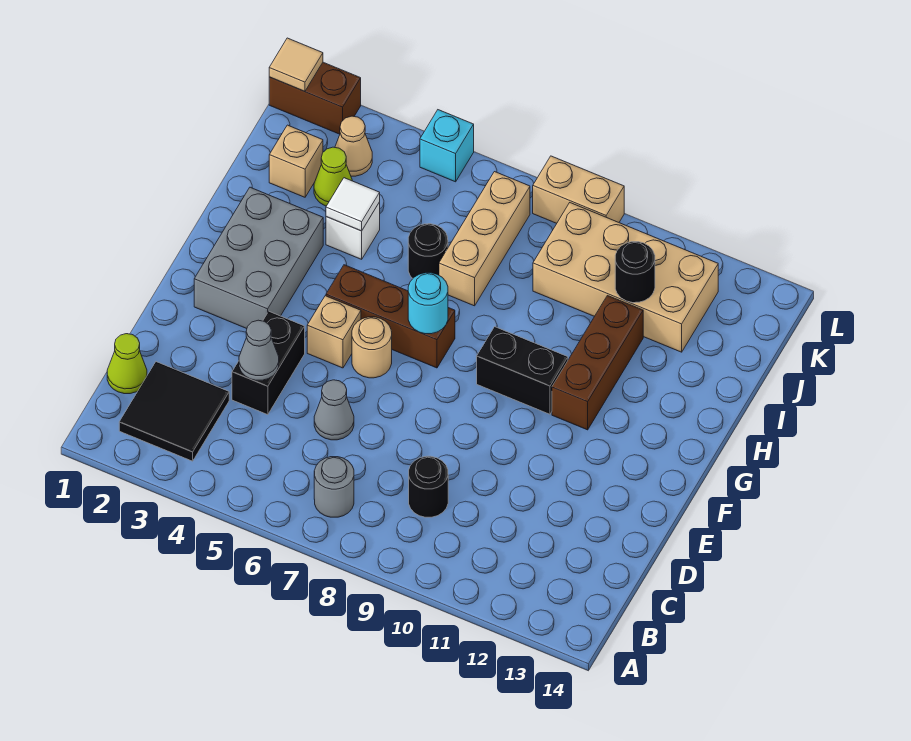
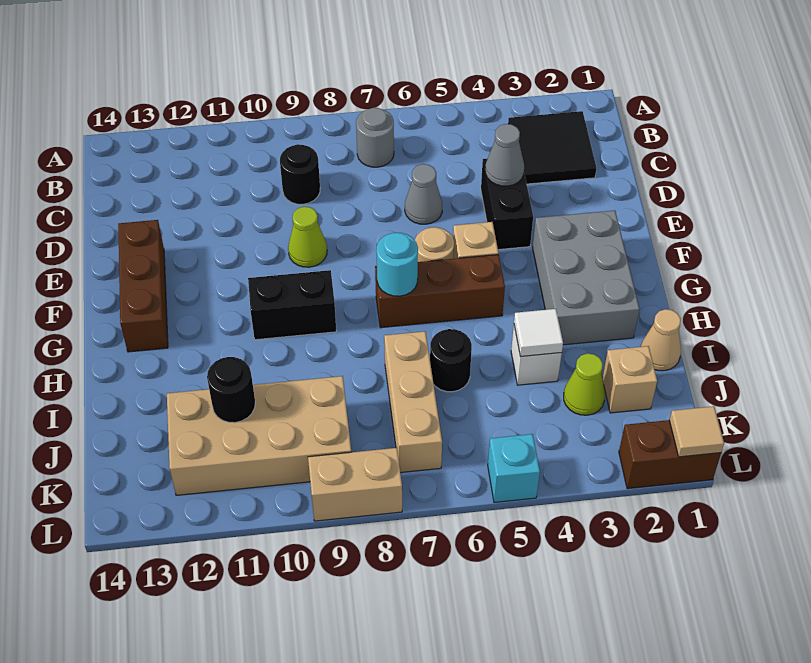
lime cone C1 level 1 -> lime cone E9 level 1
brown brick G11:I11 level 1 -> brown brick E13:G13 level 1
tan cone K3 level 1 -> tan cone I1 level 1

